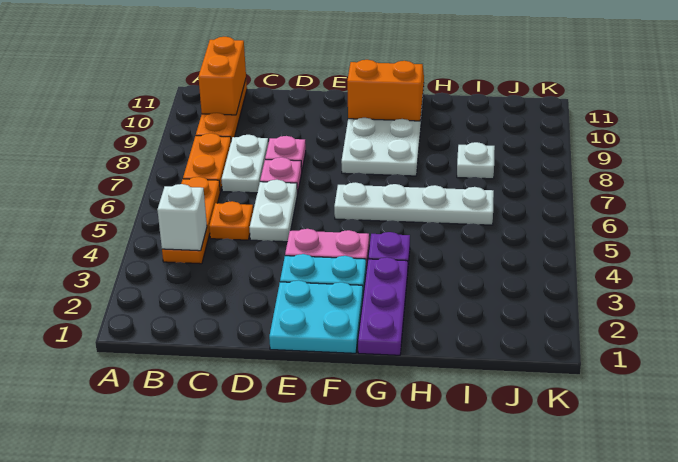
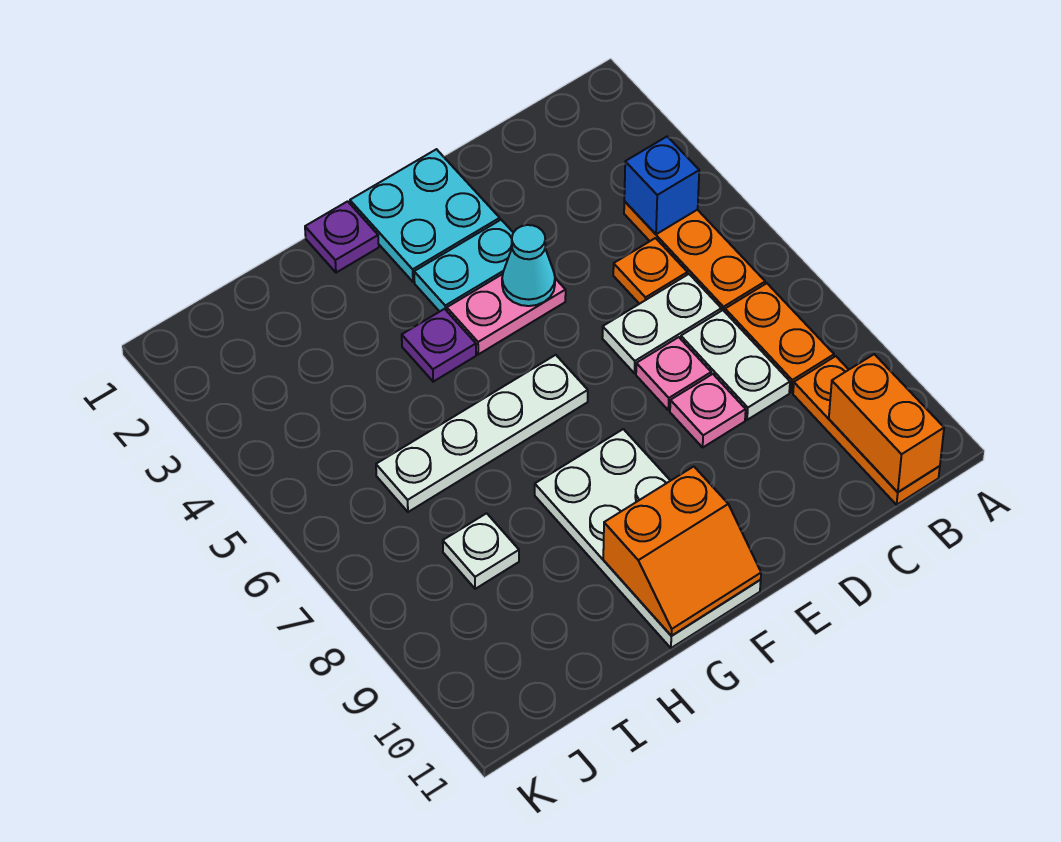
white brick B4 level 2 -> blue brick B4 level 2
white plate D5:D6 level 1 -> white plate C6:D6 level 1
none -> cyan cone E4 level 2
purple plate G1:G3 level 1 -> purple plate G1 level 1

